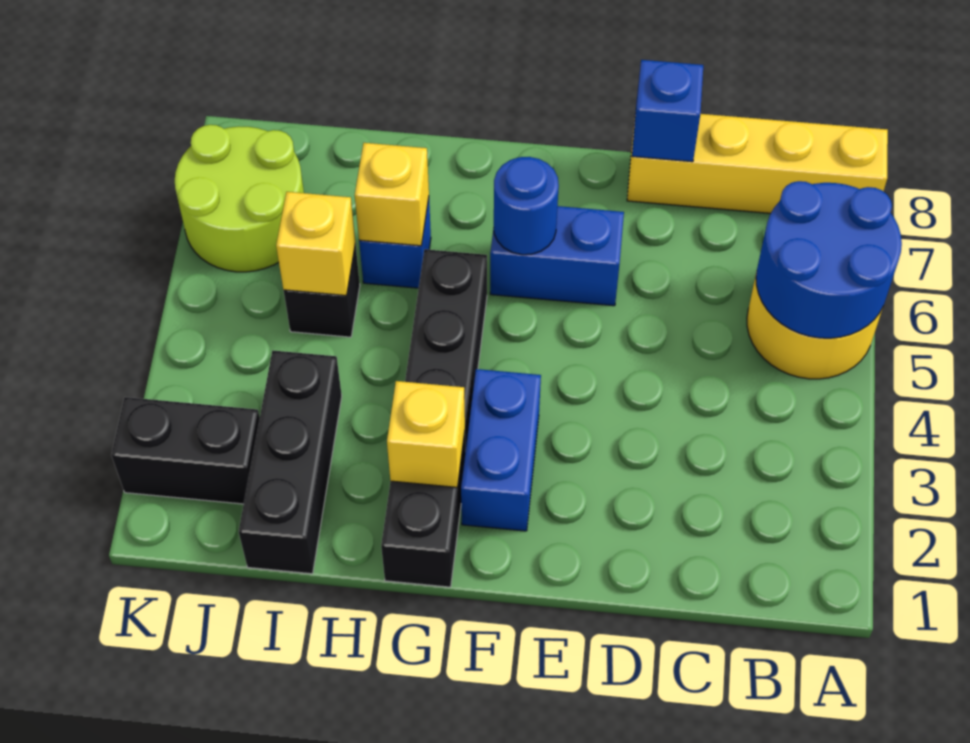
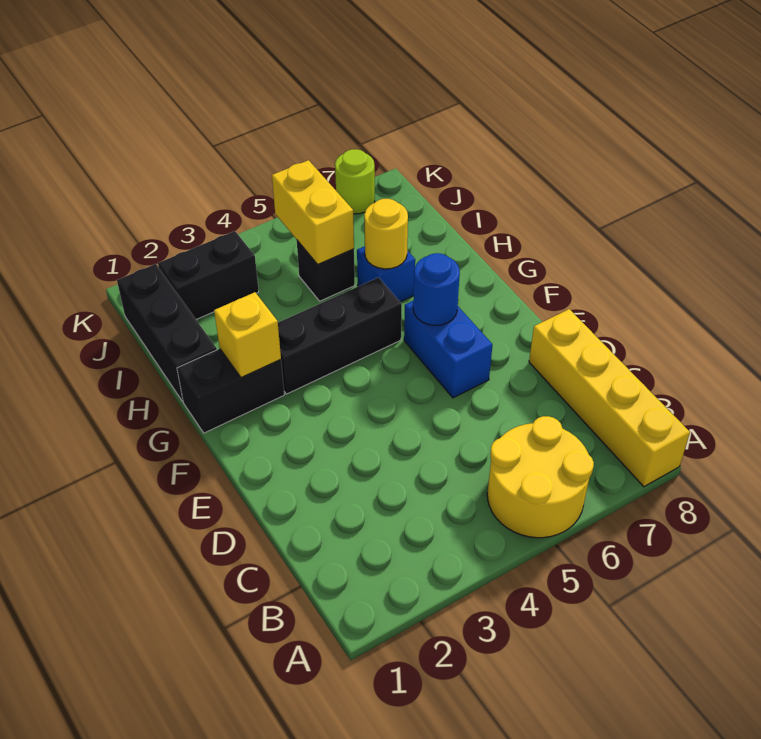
blue round brick A5:B6 level 2 -> none
blue brick D8 level 2 -> none
blue brick F2:F3 level 1 -> none
yellow brick H6 level 2 -> yellow round brick H6 level 2
black brick I1:I3 level 1 -> black brick H1:J1 level 1
yellow brick I5 level 2 -> yellow brick I5:J5 level 2
black brick J2:K2 level 1 -> black brick J2:J3 level 1
lime round brick J6:K7 level 1 -> lime round brick K7 level 1

